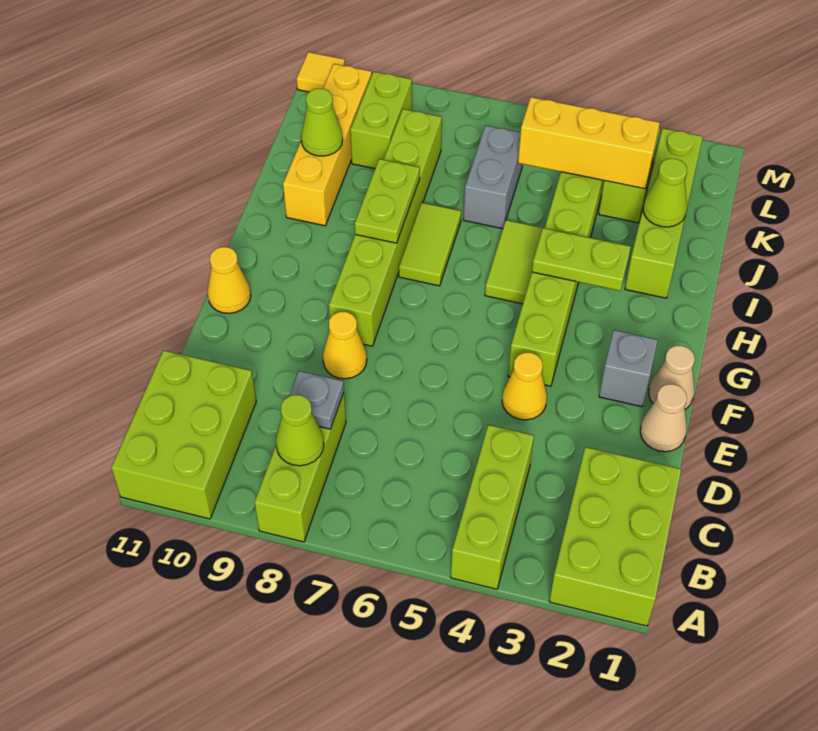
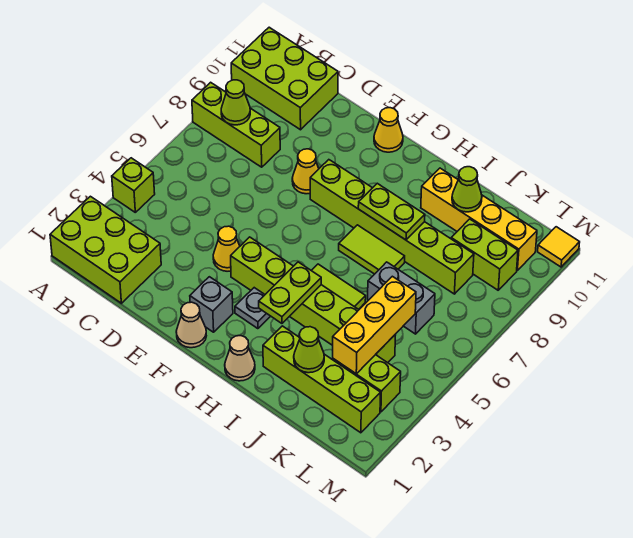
lime brick A4:C4 level 1 -> lime brick A4 level 1
grey plate C8 level 2 -> grey plate G3 level 1
tan cone E1 level 1 -> tan cone H1 level 1

